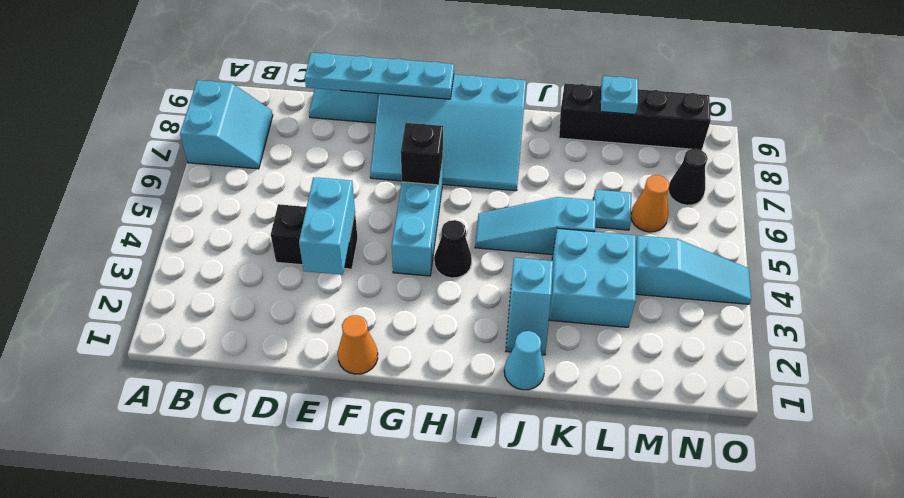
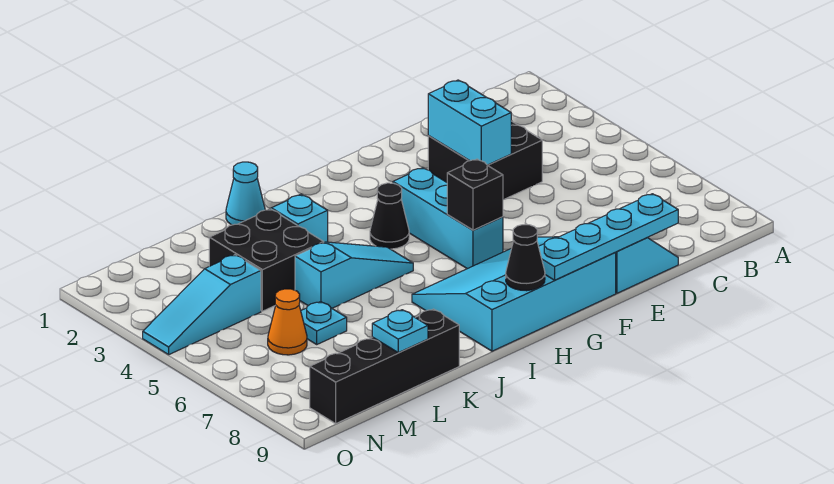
cyan slope A7:B8 level 1 top A -> none
black brick D4:E4 level 1 -> black brick D3:E4 level 1
orange cone F1 level 1 -> none
cyan brick K3:L4 level 1 -> black brick K3:L4 level 1
black cone N7 level 1 -> black cone H9 level 2

